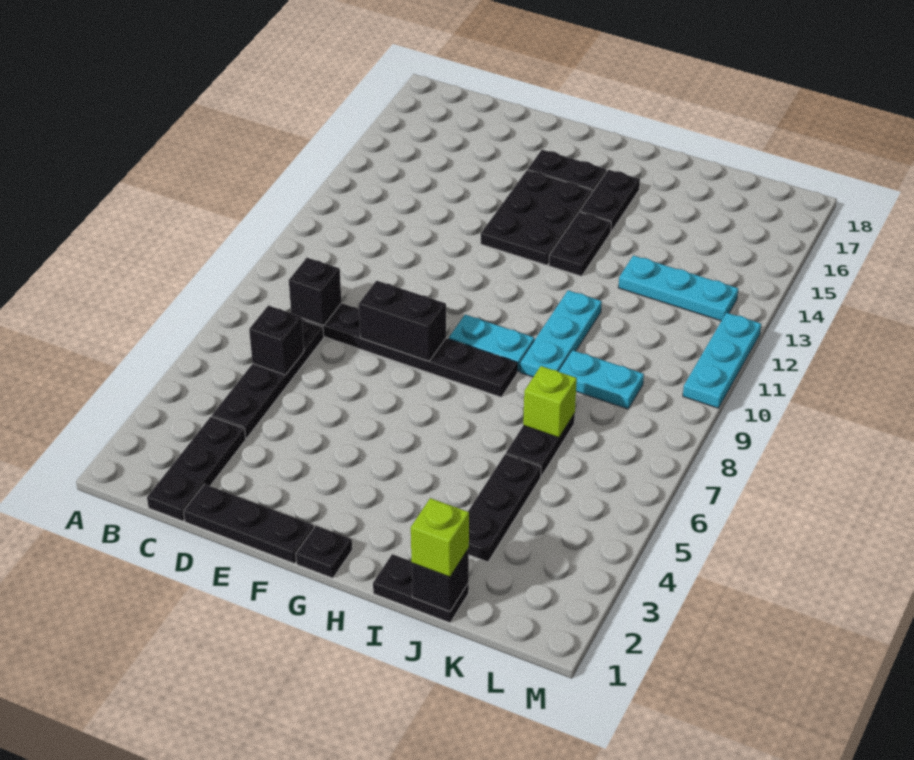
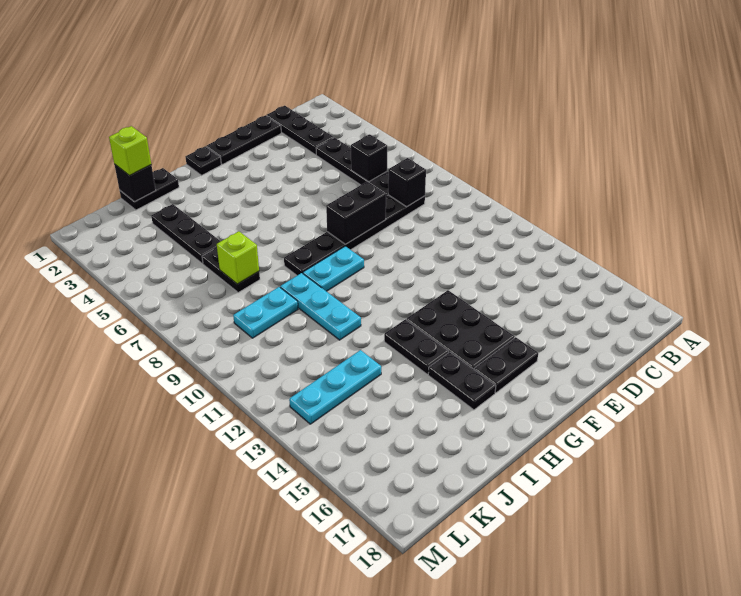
cyan plate M10:M12 level 1 -> none

